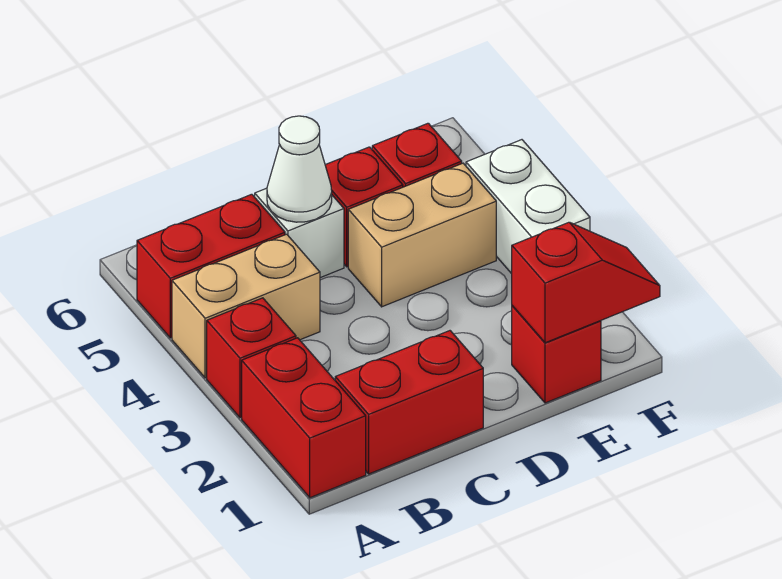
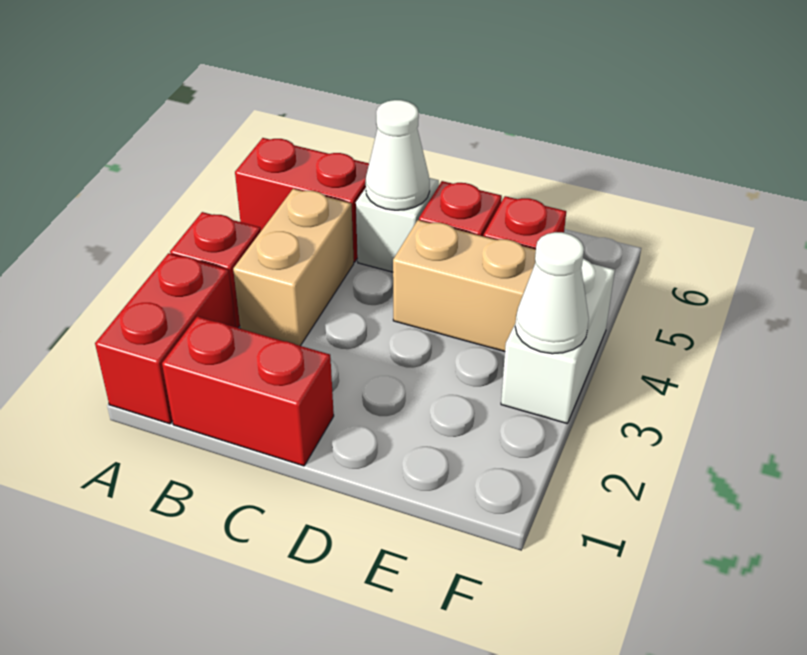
tan brick A4:B4 level 1 -> tan brick B3:B4 level 1
red brick E1 level 1 -> none
red slope E1:F1 level 2 top E -> none
none -> white cone F3 level 2

